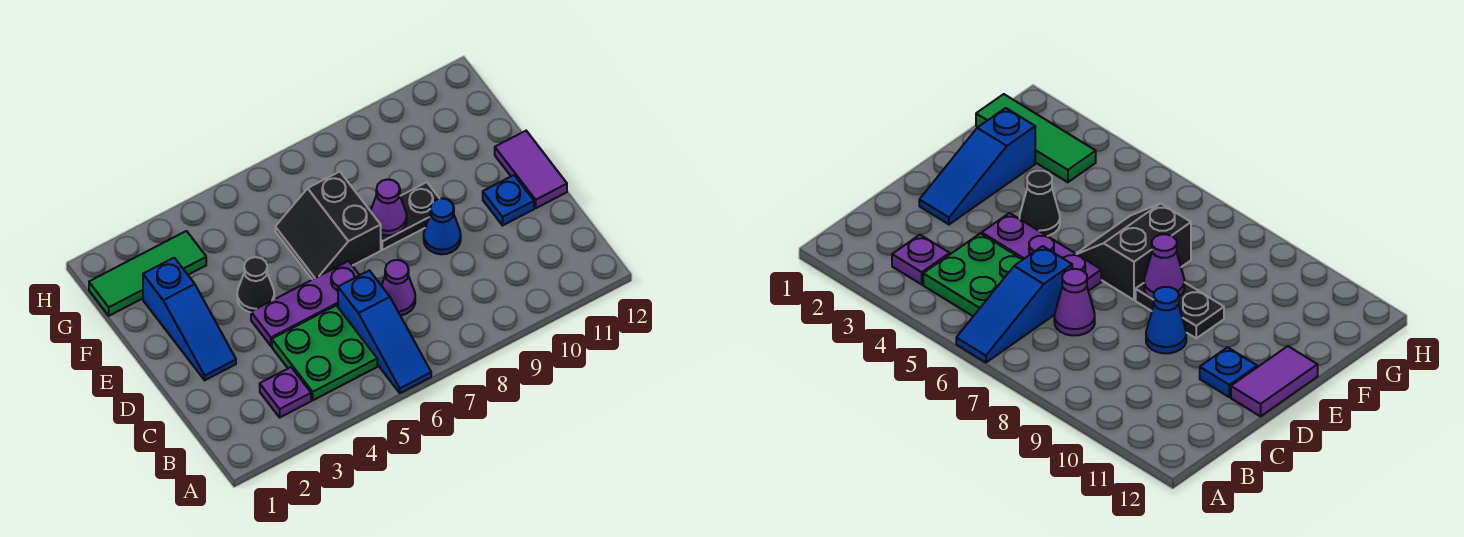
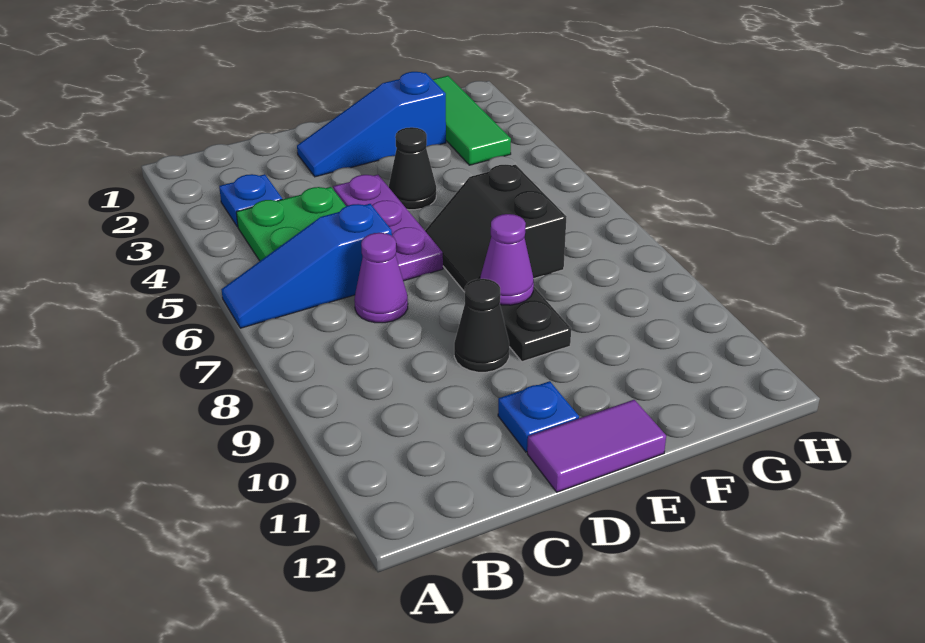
purple plate B3 level 1 -> blue plate B3 level 1
blue cone D9 level 1 -> black cone D9 level 1
black slope E6:F7 level 1 top 7 -> black slope E6:F7 level 1 top F

